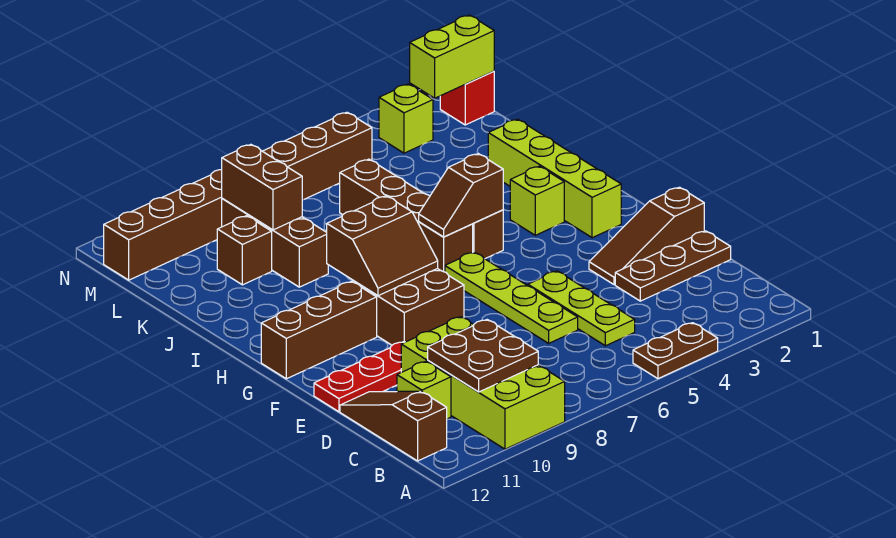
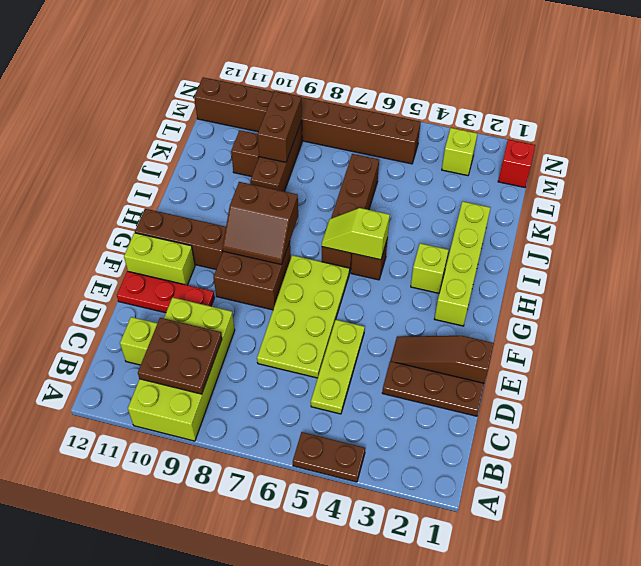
brown slope B12:D12 level 1 top B -> none
lime plate D6:G6 level 1 -> lime plate D6:G7 level 1
brown slope H5:H6 level 2 top 5 -> lime slope H5:H6 level 2 top 5
lime brick M1:M2 level 2 -> lime brick F11:F12 level 1

